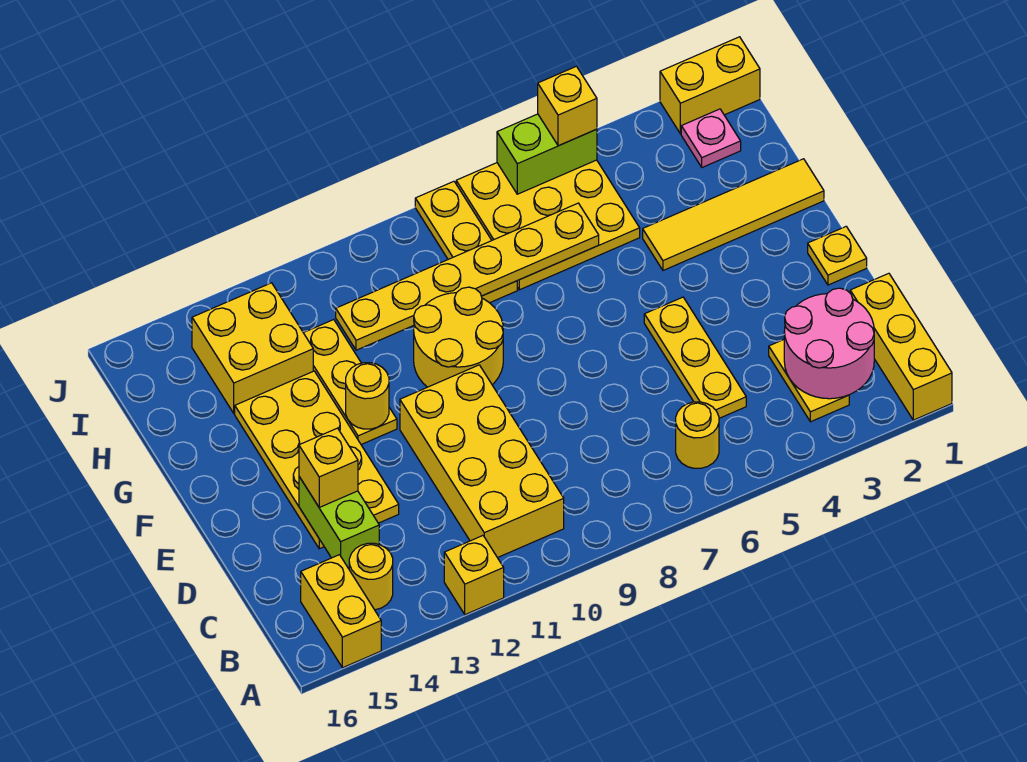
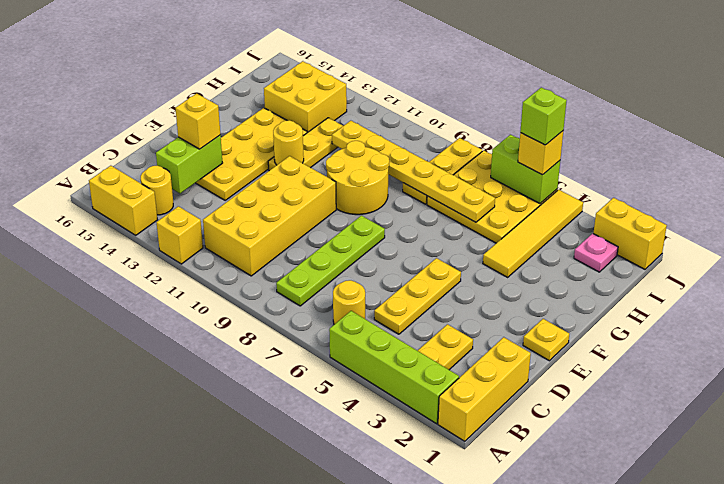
none -> lime brick A2:A5 level 1
yellow brick A15:B15 level 1 -> yellow brick A14:A15 level 1
pink round brick B2:C3 level 2 -> none
none -> lime plate B8:E8 level 1
yellow tile G1:G4 level 1 -> yellow tile G4:J4 level 1
none -> lime brick J5 level 4

